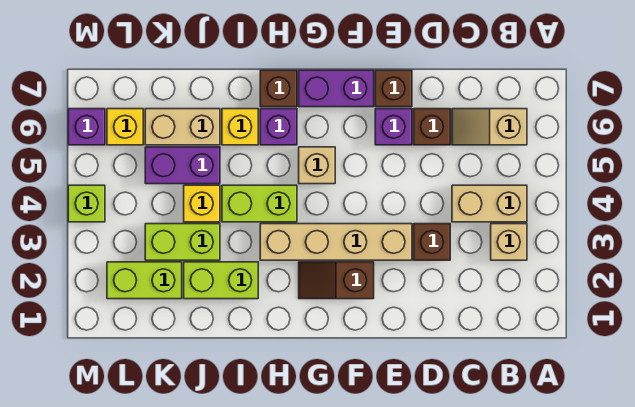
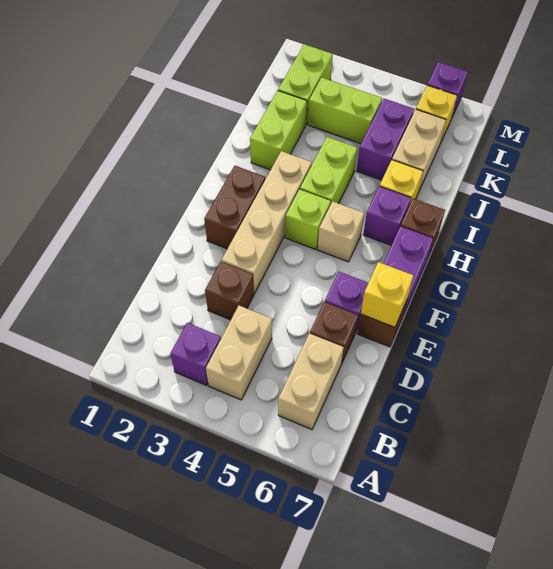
tan brick B3 level 1 -> purple brick B3 level 1
tan slope B6:C6 level 1 top B -> tan brick B6:C6 level 1
brown slope F2:G2 level 1 top F -> brown brick F2:G2 level 1
lime brick J3:K3 level 1 -> lime brick K3:K4 level 1
yellow brick J4 level 1 -> yellow brick E7 level 2
lime brick M4 level 1 -> lime brick G4 level 1

